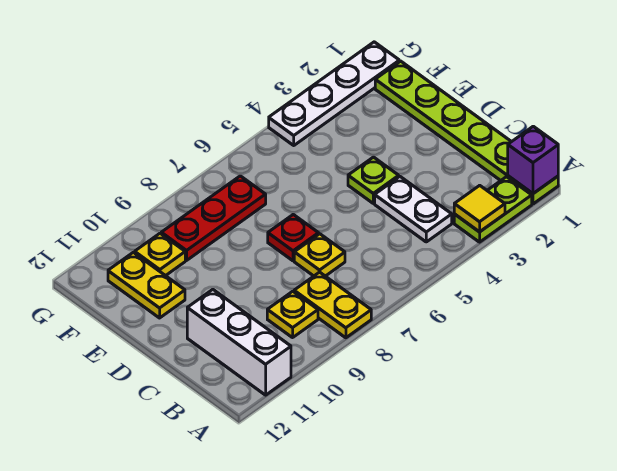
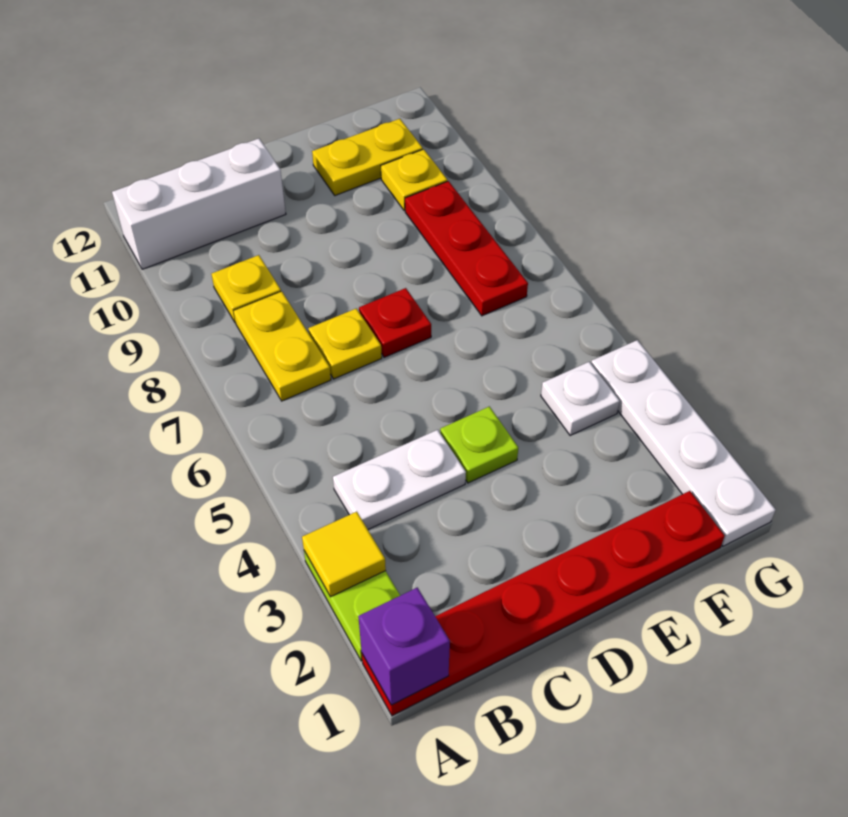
lime plate A1:F1 level 1 -> red plate A1:F1 level 1
yellow plate A8:B8 level 1 -> yellow plate B7:B8 level 1
none -> white plate F4 level 1

